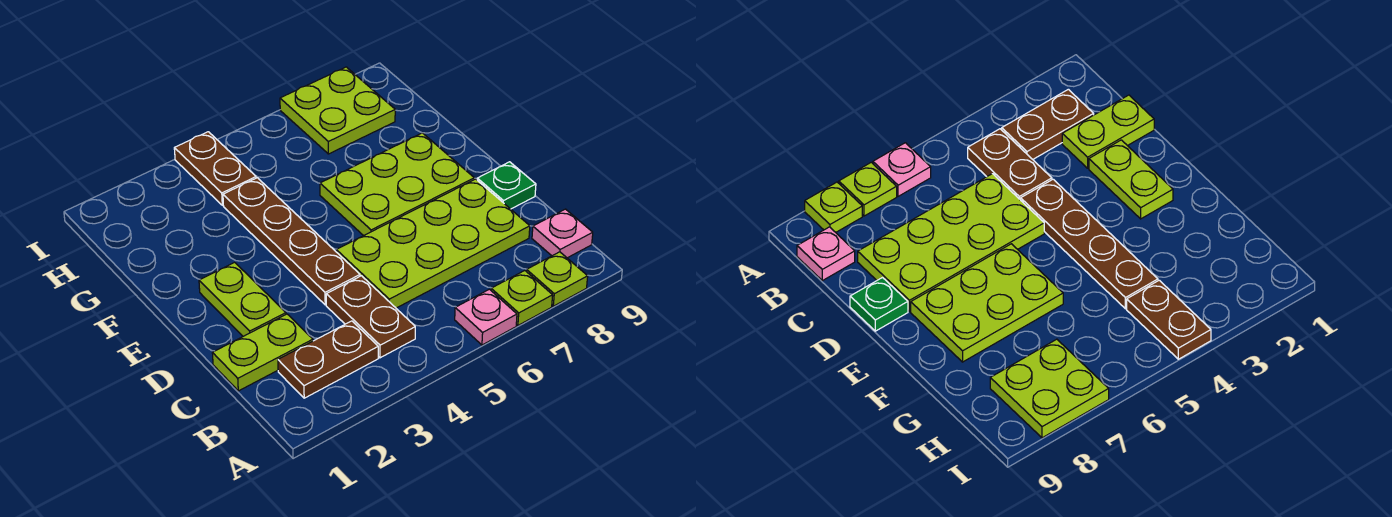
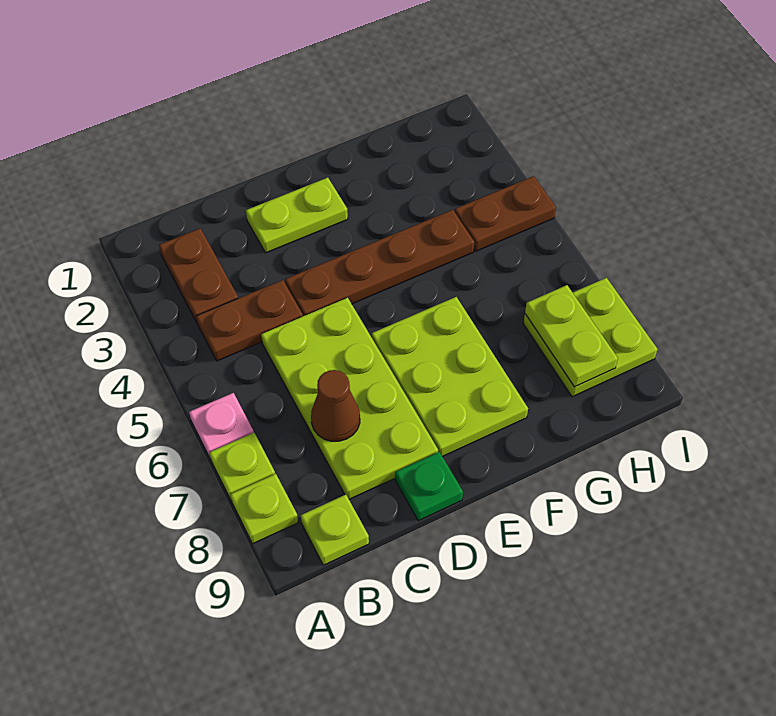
pink plate B9 level 1 -> lime plate B9 level 1
lime plate C1:C2 level 1 -> lime plate H7:H8 level 2
none -> brown cone C7 level 2

